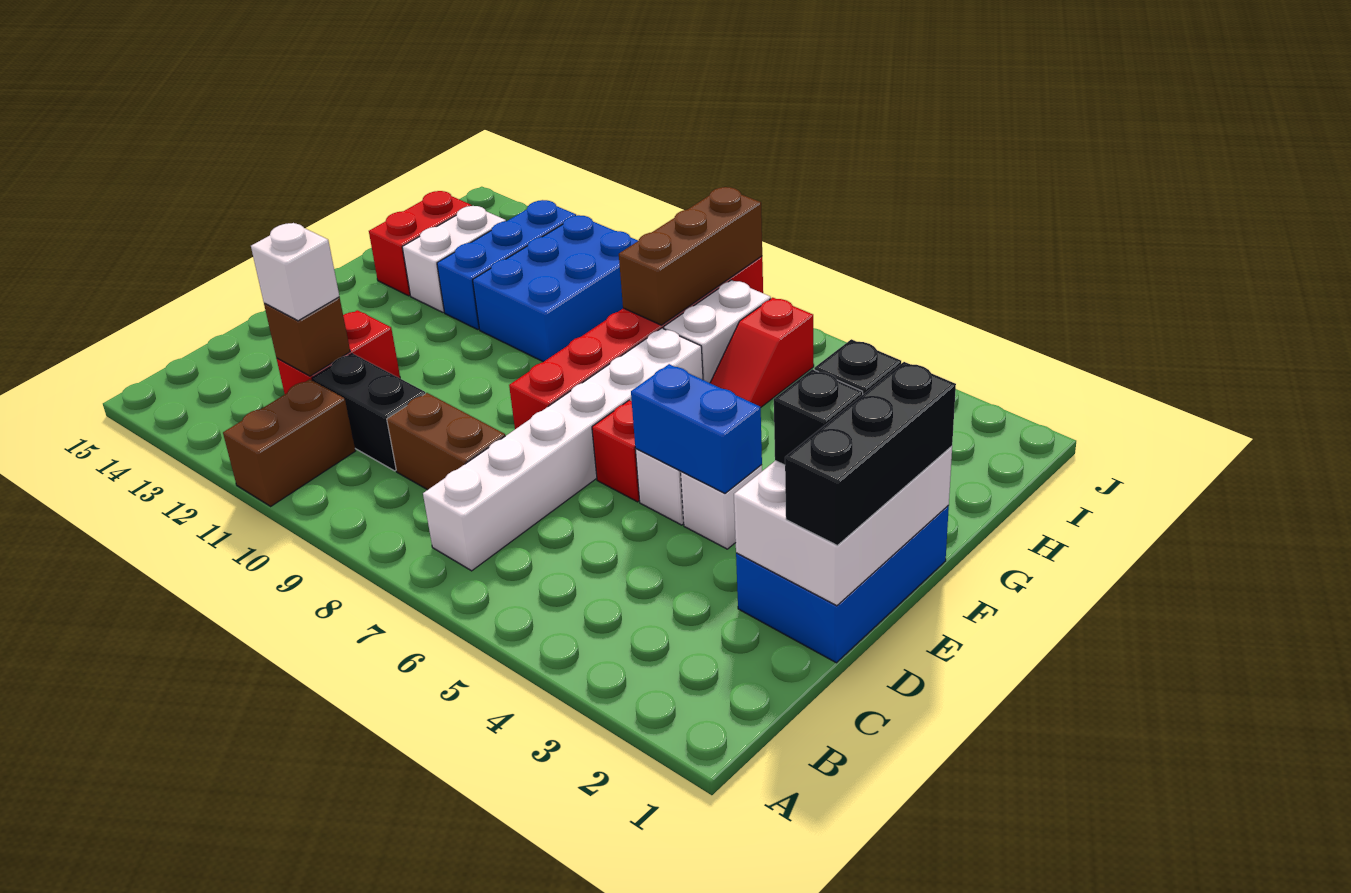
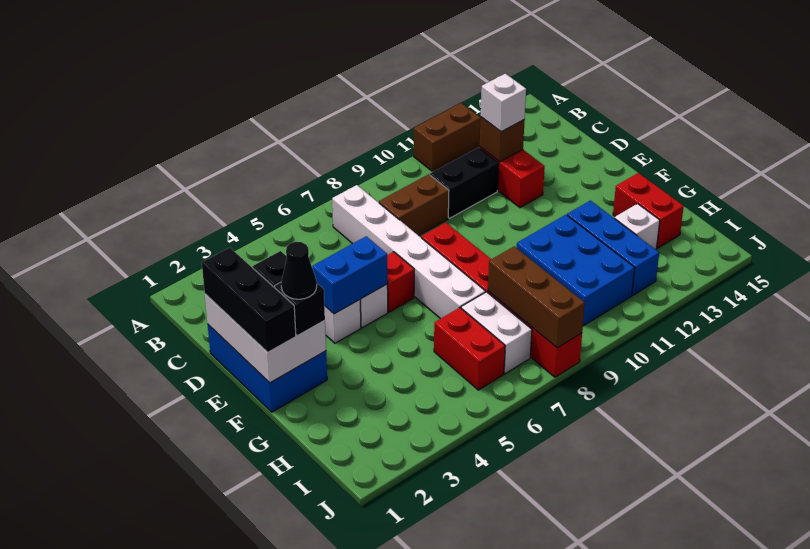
brown brick A11:B11 level 1 -> brown brick A11:A12 level 1
none -> black cone F2 level 4
white brick G13:H13 level 1 -> white brick H13 level 1
red slope H6:I6 level 1 top I -> red brick H6:I6 level 1

